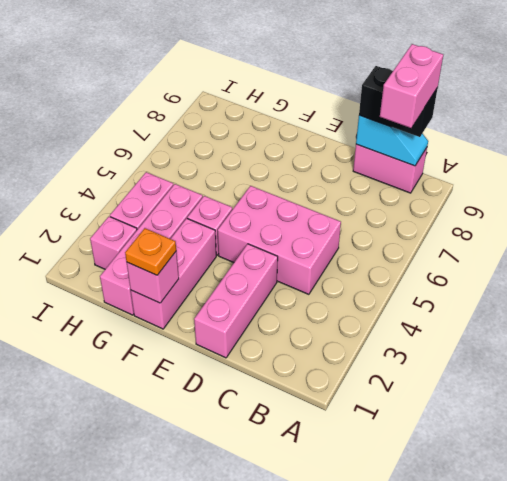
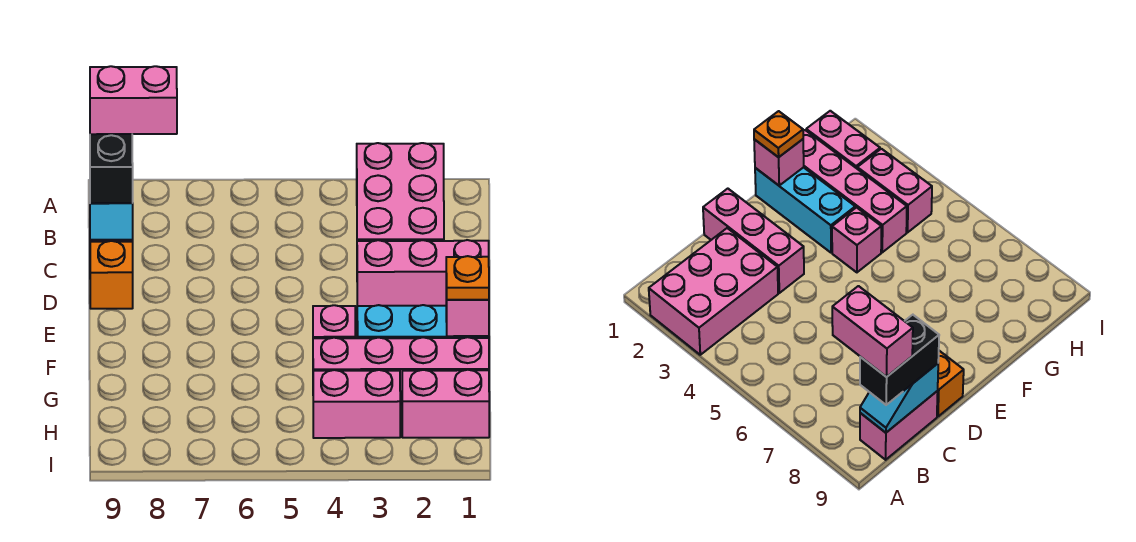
pink brick C4:E5 level 1 -> pink brick A2:C3 level 1
none -> orange brick D9 level 1
pink brick F1:F3 level 1 -> cyan brick F1:F3 level 1
pink brick H2 level 1 -> pink brick H1:H2 level 1

